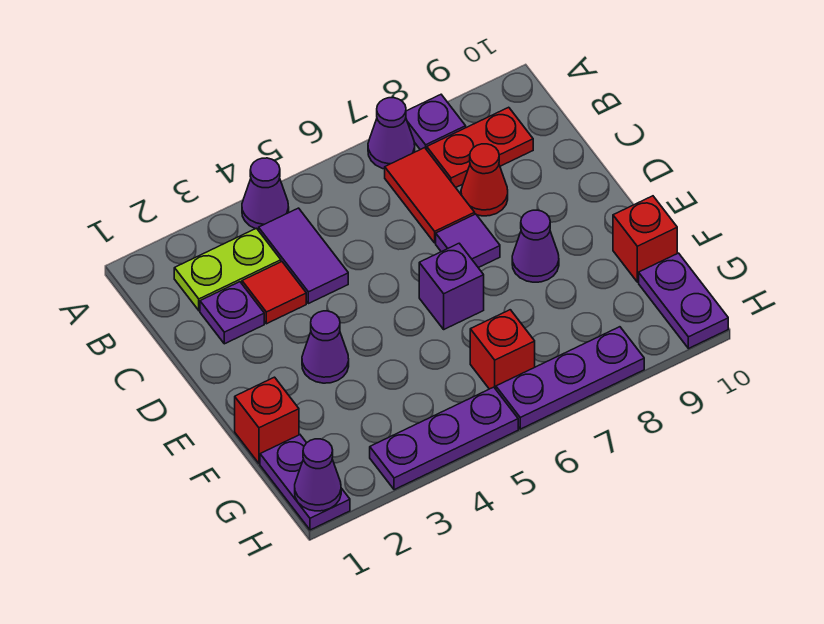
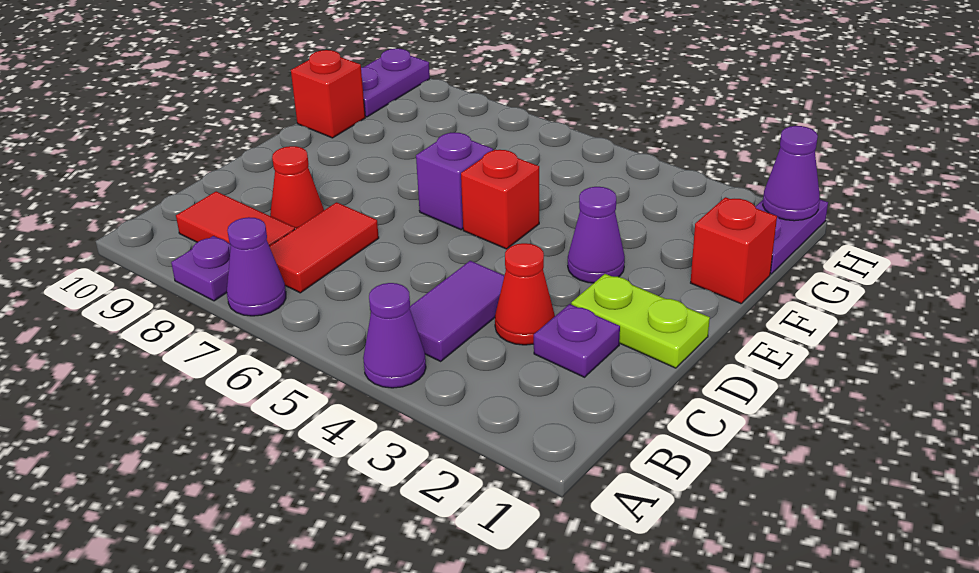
lime plate B2:B3 level 1 -> lime plate D1:D2 level 1
red plate B8:B9 level 1 -> red tile B8:B9 level 1
red tile C3 level 1 -> red cone C3 level 1
purple tile D7 level 1 -> none
purple cone E8 level 1 -> none
red brick G6 level 1 -> red brick E5 level 1
purple plate H3:H5 level 1 -> none
purple plate H6:H8 level 1 -> none

